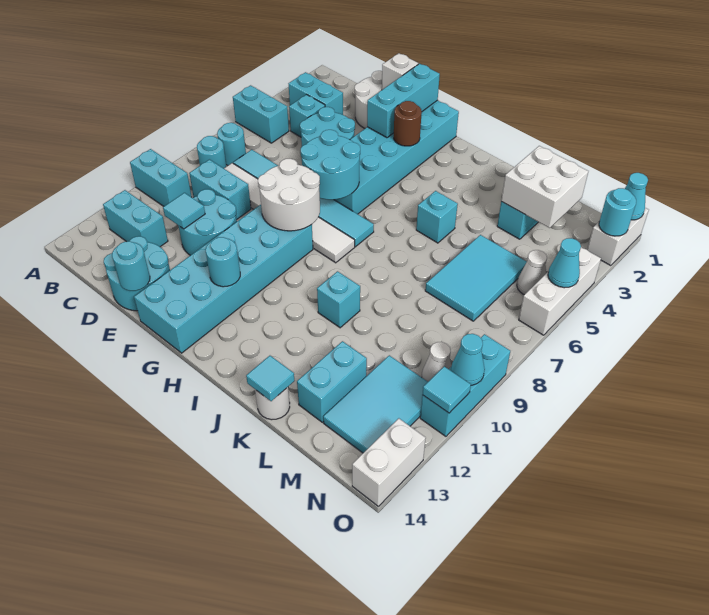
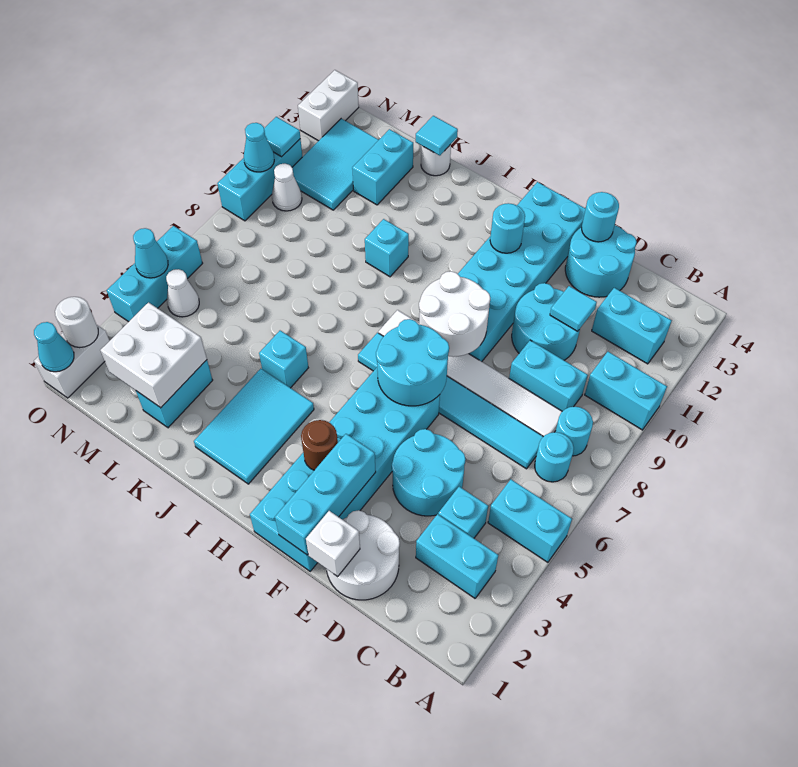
cyan tile L5:M7 level 1 -> cyan tile I2:J4 level 1
cyan round brick O2 level 2 -> white round brick O2 level 2
white brick O4:O6 level 1 -> cyan brick O4:O6 level 1

